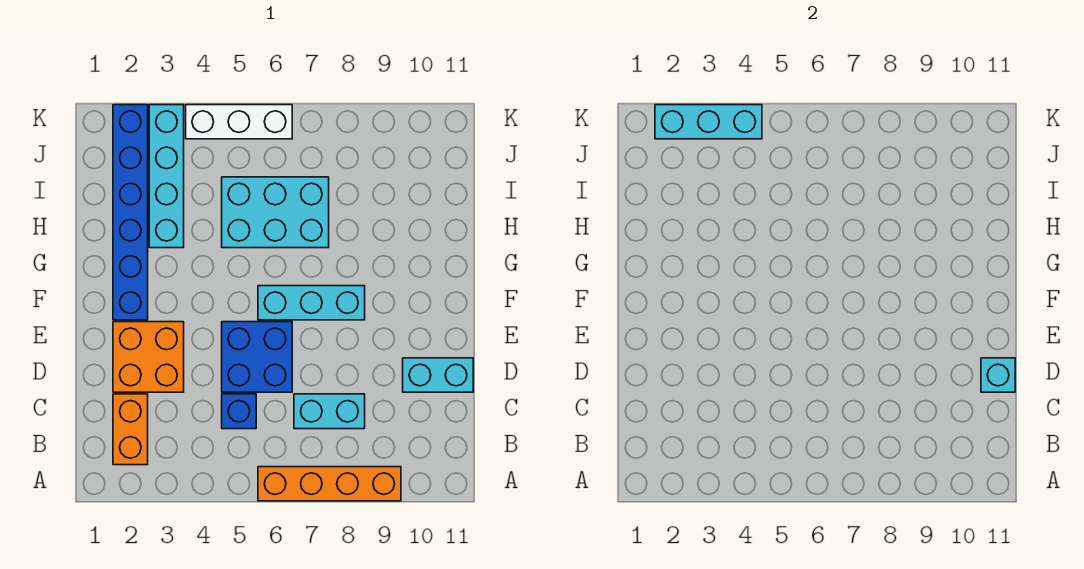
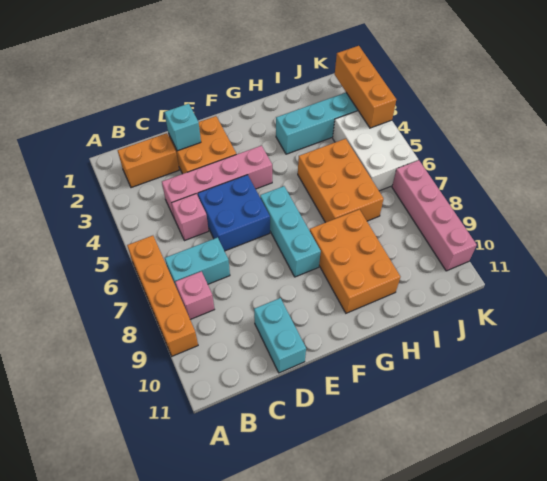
none -> pink brick B8 level 1
none -> pink brick C4:F4 level 1
blue brick C5 level 1 -> pink brick C5 level 1
cyan brick C7:C8 level 1 -> cyan brick B7:C7 level 1
cyan brick D11 level 2 -> cyan brick D2 level 2
blue brick F2:K2 level 1 -> none
none -> orange brick G8:H10 level 1
cyan brick H5:I7 level 1 -> orange brick H5:I7 level 1
cyan brick K2:K4 level 2 -> orange brick K2:K4 level 2
white brick K4:K6 level 1 -> white brick J4:K6 level 1
none -> pink brick K7:K10 level 1

